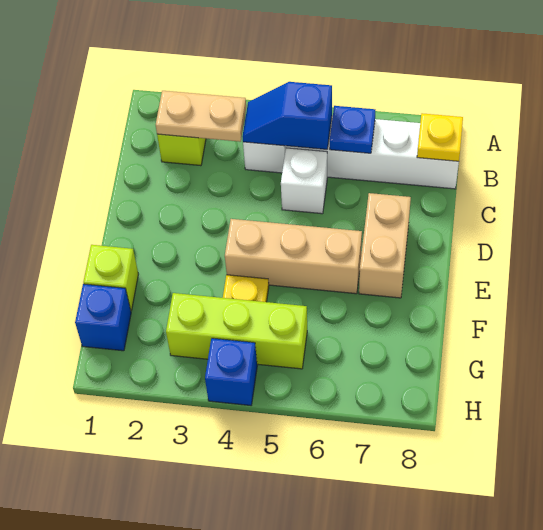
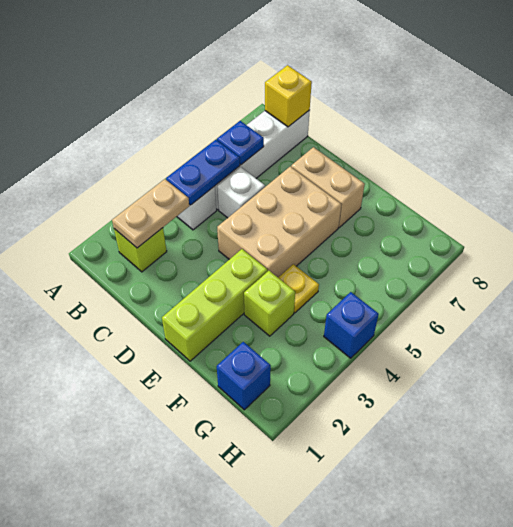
blue slope B4:B5 level 2 top 5 -> blue plate B4:B5 level 2
yellow plate B8 level 2 -> yellow brick B8 level 2
tan brick E4:E6 level 1 -> tan brick D4:E6 level 1
lime brick F1 level 1 -> lime brick F3 level 1
lime brick G3:G5 level 1 -> lime brick E1:E3 level 1

